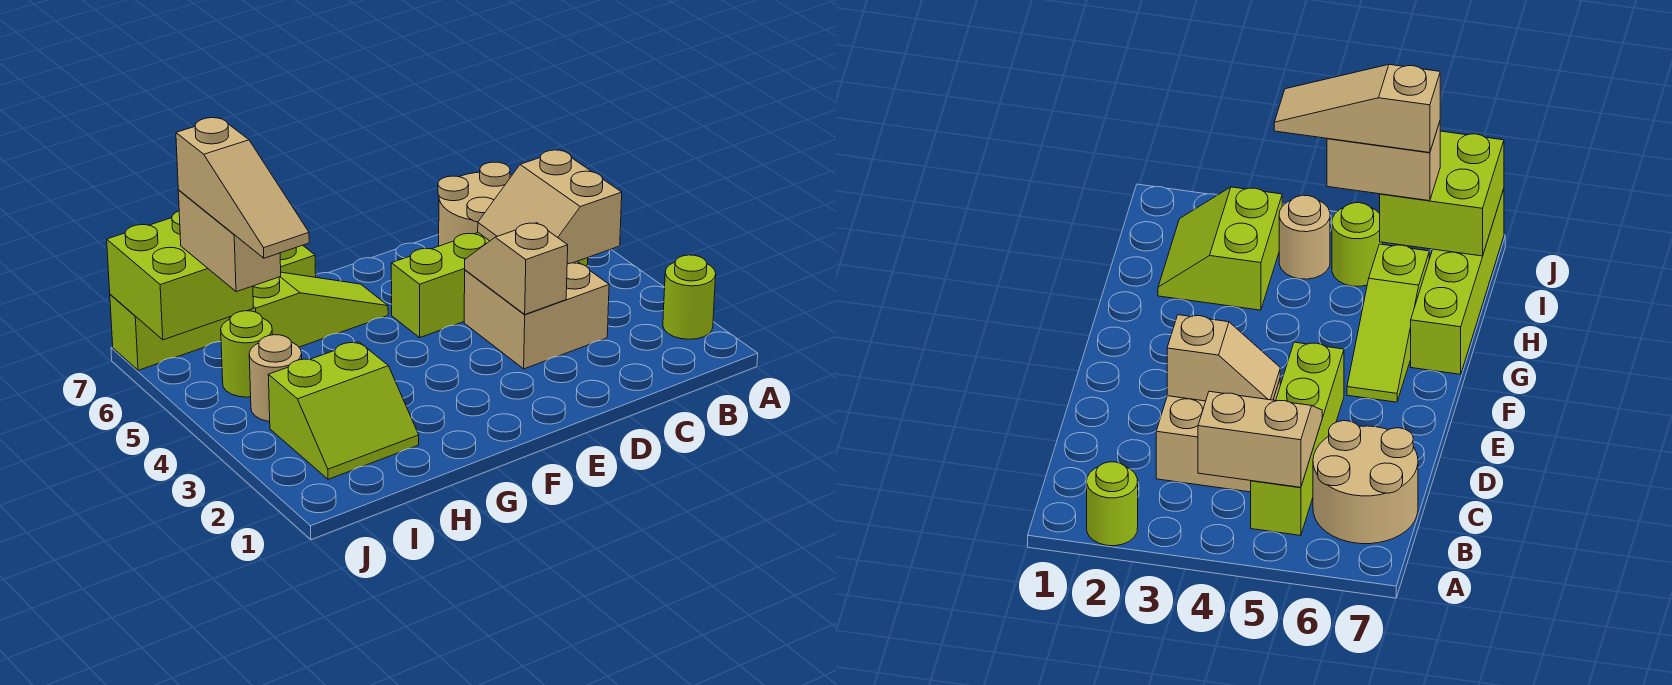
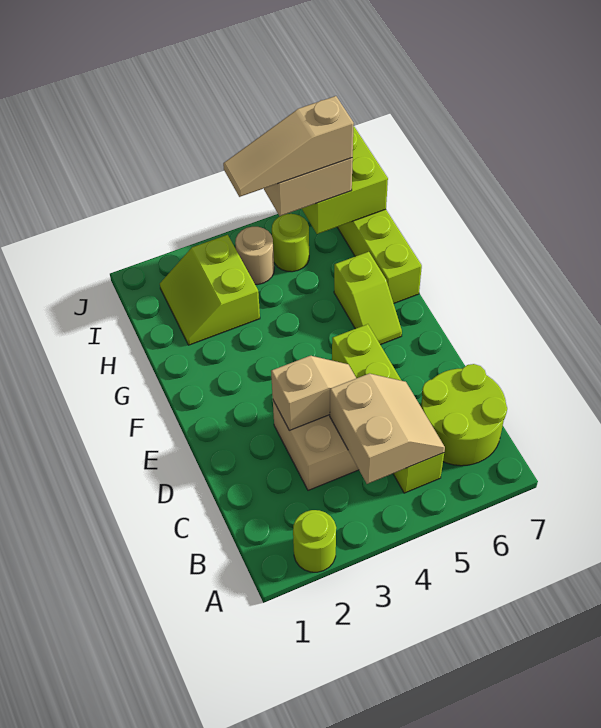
tan slope B4:C5 level 2 top B -> tan slope B4:C5 level 2 top 4
tan round brick B6:C7 level 1 -> lime round brick B6:C7 level 1
lime slope F6:H6 level 1 top H -> lime slope F6:G6 level 1 top G

